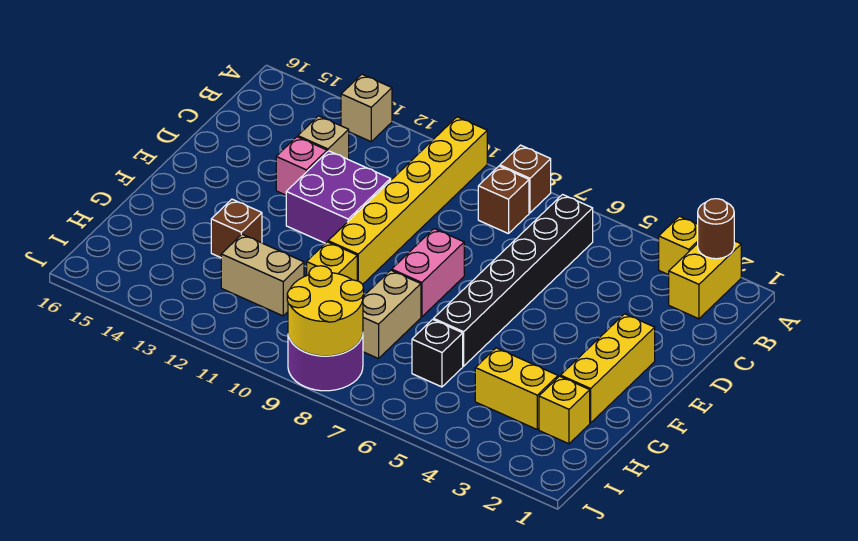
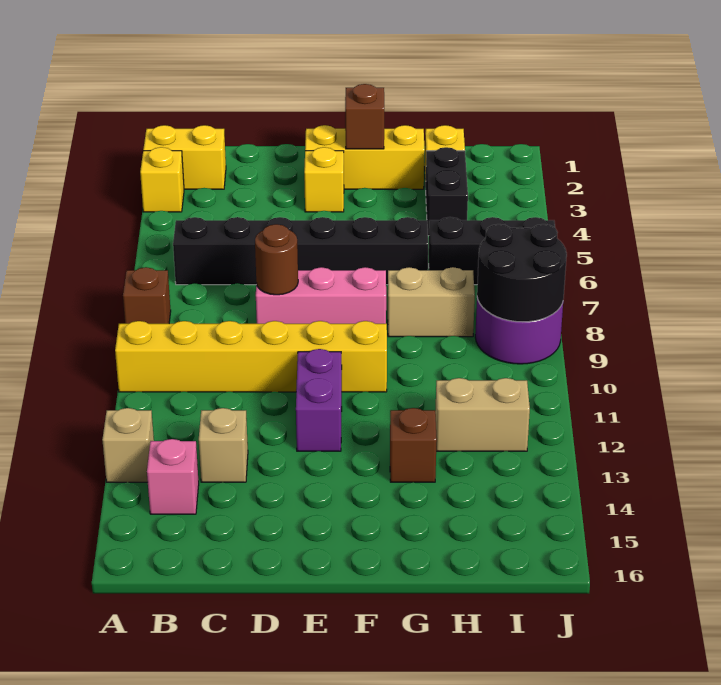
brown round brick A2 level 2 -> brown round brick D8 level 2
brown brick B8 level 1 -> brown brick F2 level 2
purple brick D11:E12 level 1 -> purple brick E11:E12 level 1
pink brick D13 level 1 -> pink brick B14 level 1
pink brick E8:F8 level 1 -> pink brick D8:F8 level 1
yellow brick G10 level 1 -> yellow brick E3 level 1
yellow brick H3:H4 level 1 -> black brick H3:H4 level 1
black brick H6 level 1 -> black brick H6:J6 level 1
tan brick H11:H12 level 1 -> tan brick H12:I12 level 1
yellow round brick I8:J9 level 2 -> black round brick I8:J9 level 2

